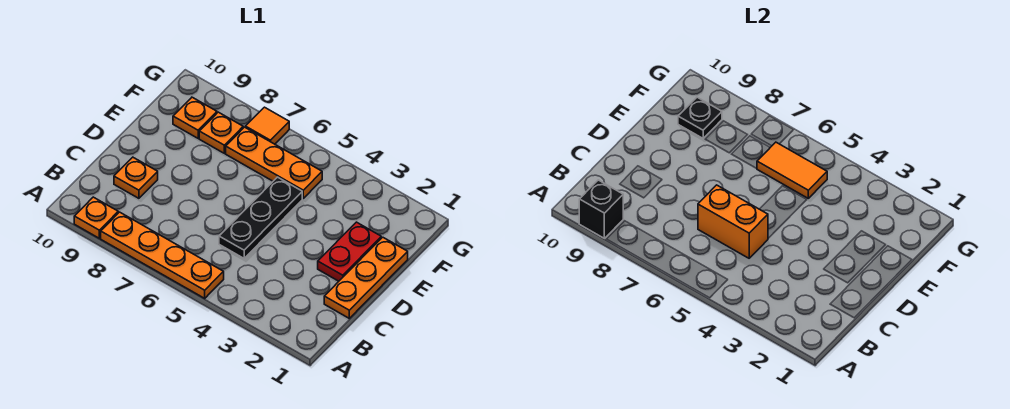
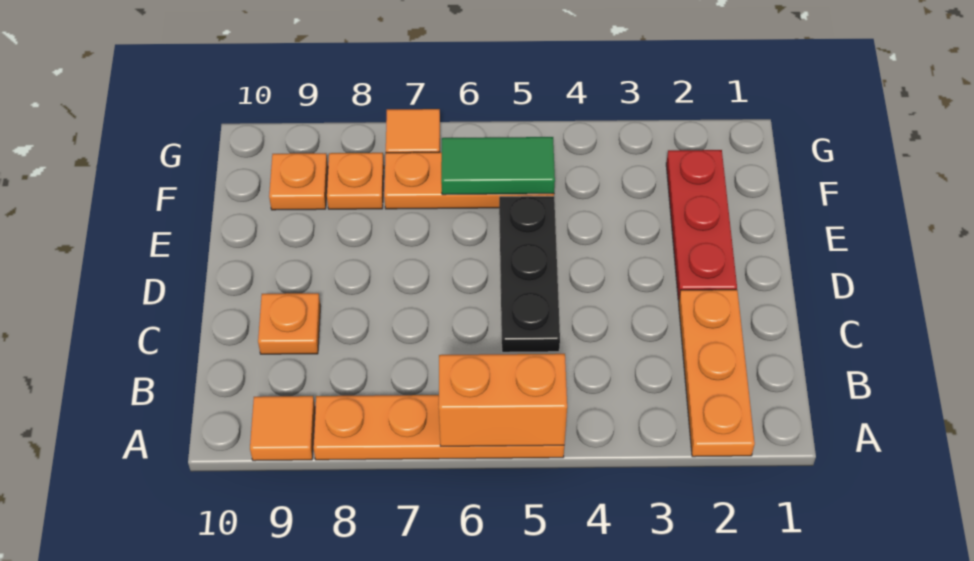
orange plate A9 level 1 -> orange tile A9 level 1
black brick A9 level 2 -> none
orange plate C1:E1 level 1 -> orange plate A2:C2 level 1
orange brick C5:C6 level 2 -> orange brick A5:A6 level 2
red plate D2:E2 level 1 -> red plate D2:F2 level 1
orange tile F5:F6 level 2 -> green tile F5:F6 level 2
black plate F9 level 2 -> none

